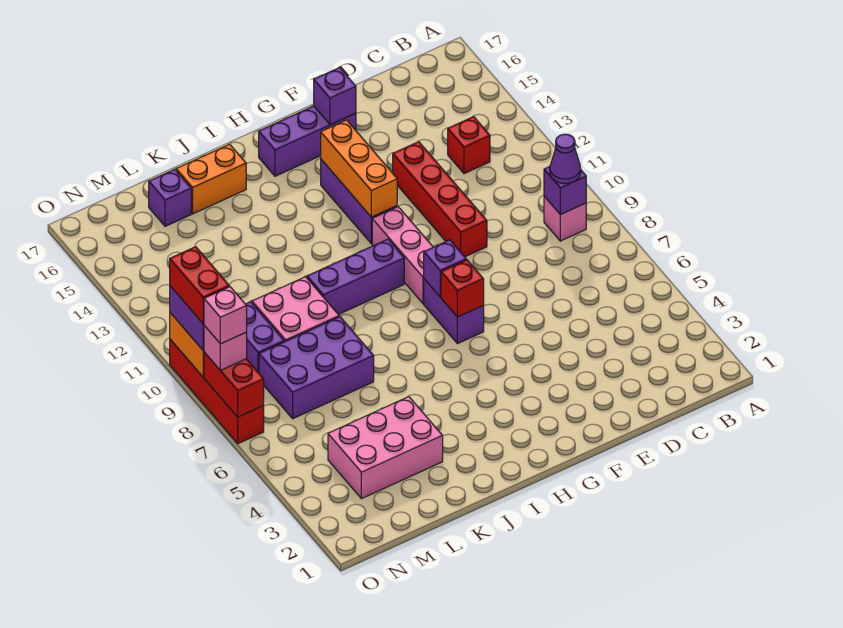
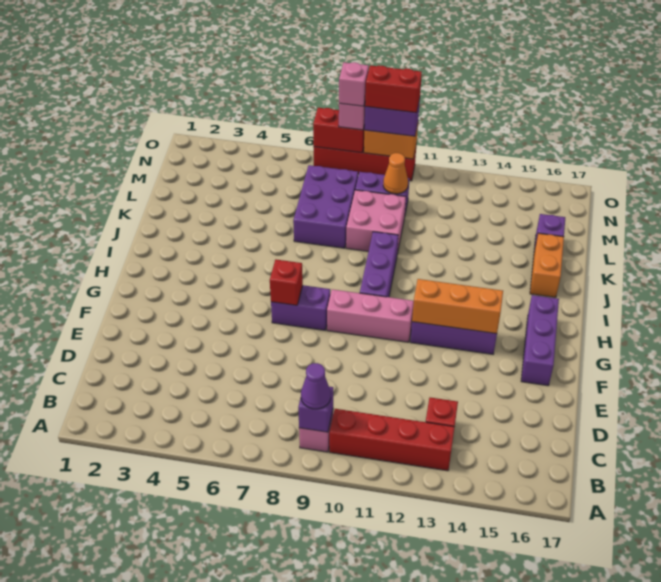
red brick E10:E13 level 1 -> red brick B10:B13 level 1
purple brick F16 level 2 -> none
purple brick G8 level 2 -> none
pink brick K3:M4 level 1 -> none
none -> orange cone M10 level 2

